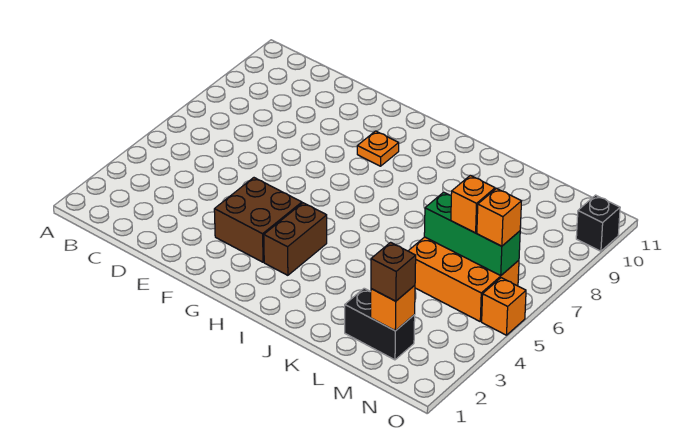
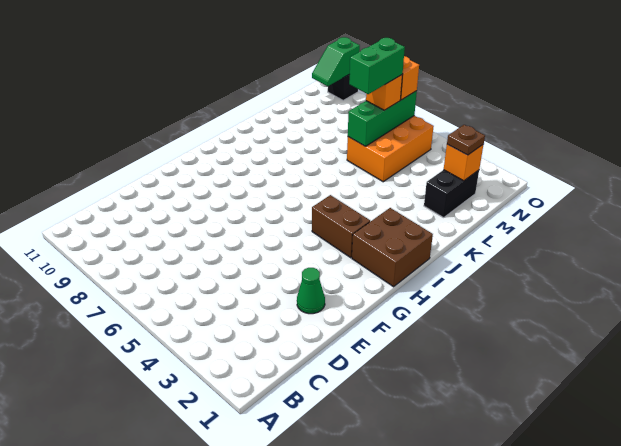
none -> green cone E2 level 1
brown brick F3:G4 level 1 -> brown brick H1:I2 level 1
orange plate G9 level 1 -> none
none -> green brick L6:M6 level 4
brown brick M2 level 3 -> brown plate M2 level 3
none -> green slope N10:O10 level 2 top O
orange brick O5 level 1 -> none

